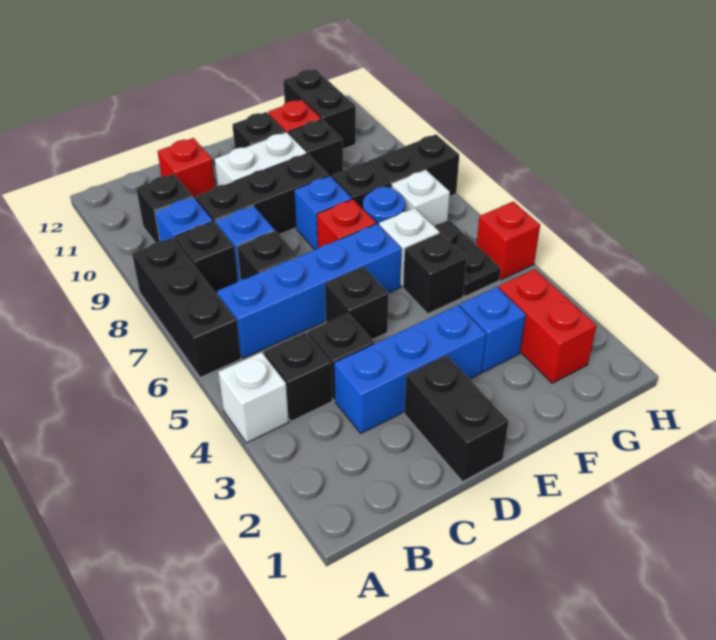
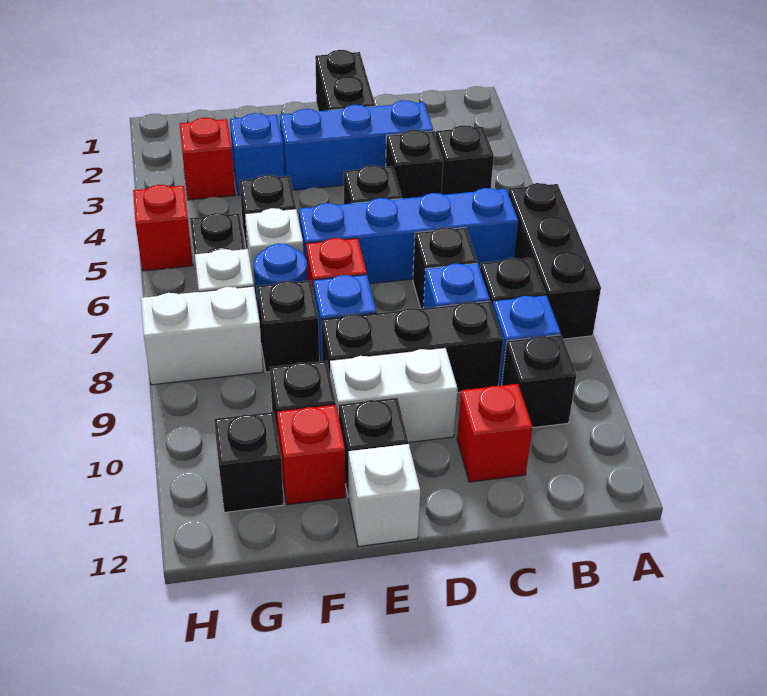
white brick A4 level 1 -> white brick E12 level 1
red brick G2:G3 level 1 -> red brick G3 level 1
black brick G8:H8 level 1 -> white brick G8:H8 level 1
black brick G11:G12 level 1 -> black brick G11 level 1

